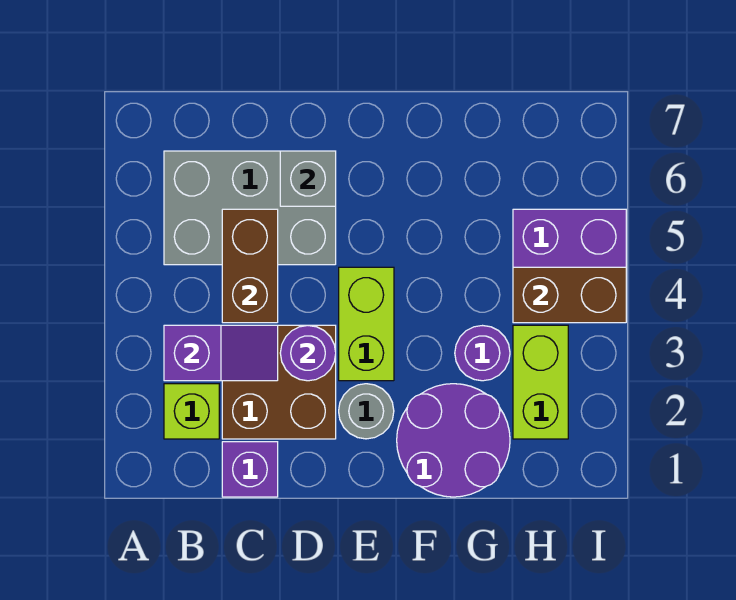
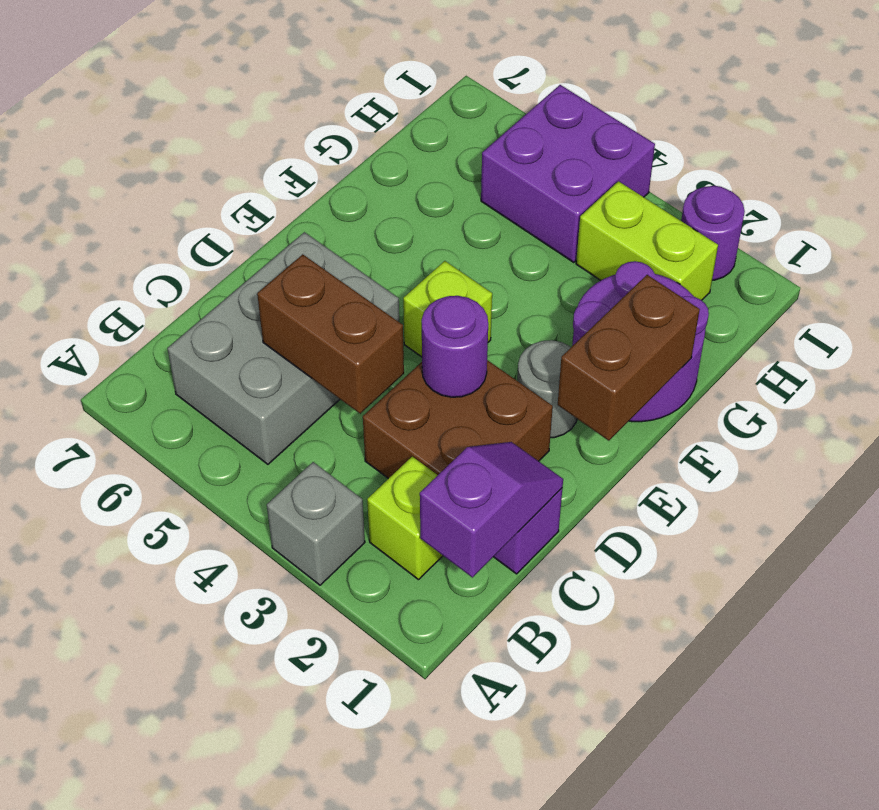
purple slope B3:C3 level 2 top B -> purple slope B1:C1 level 2 top B
grey brick D6 level 2 -> grey brick A3 level 1
lime brick E3:E4 level 1 -> lime brick E4 level 1
purple round brick G3 level 1 -> purple round brick I2 level 1
brown brick H4:I4 level 2 -> brown brick E1:F1 level 2

